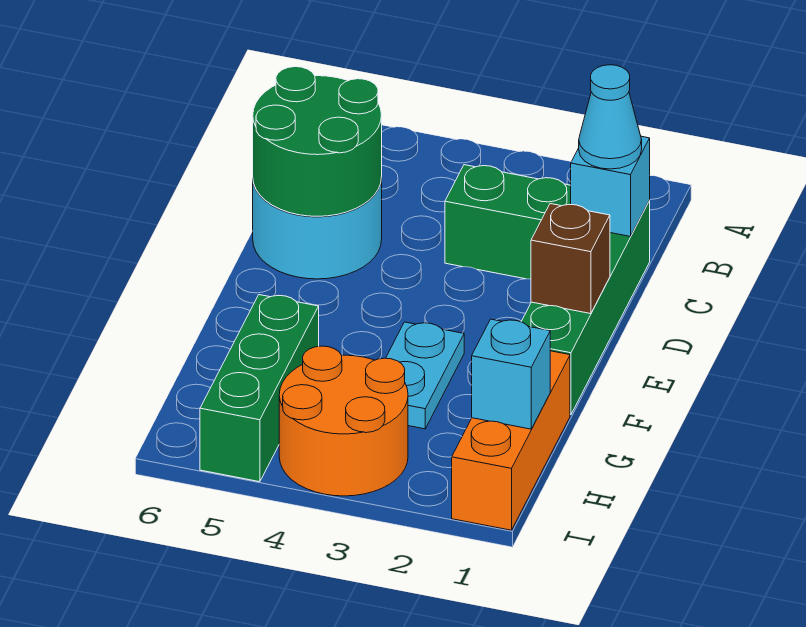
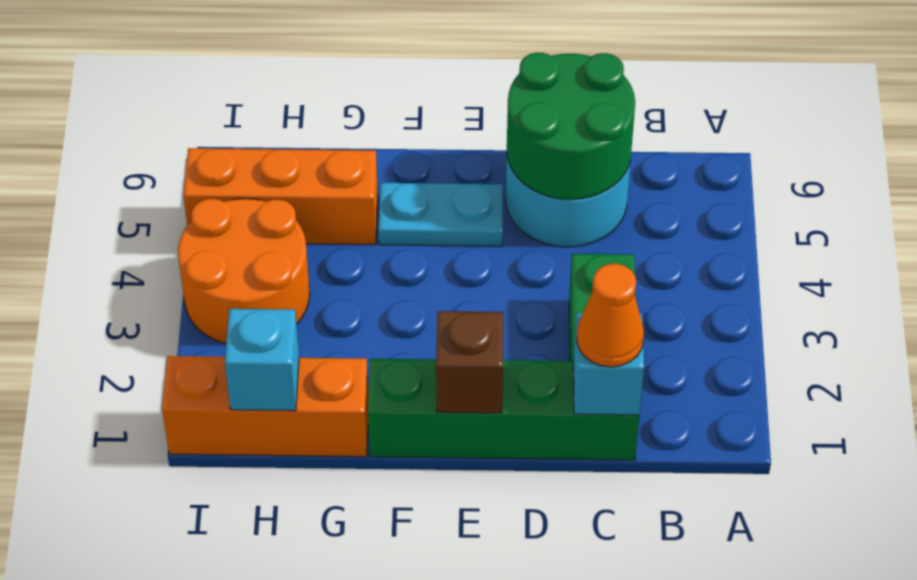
cyan cone C1 level 3 -> orange cone C1 level 3
cyan plate F3:G3 level 1 -> cyan plate E5:F5 level 1
green brick G5:I5 level 1 -> orange brick G5:I5 level 1

